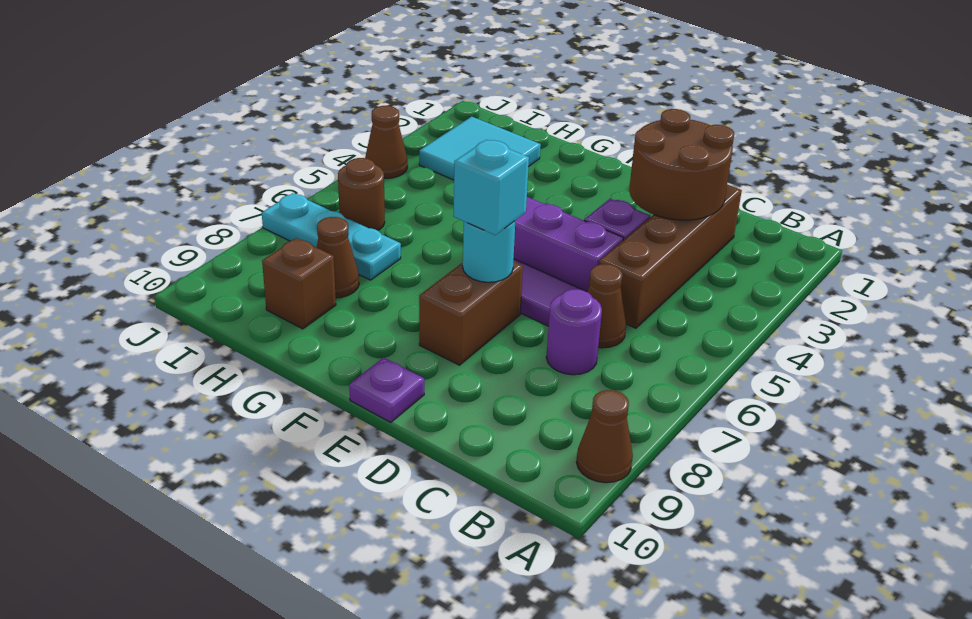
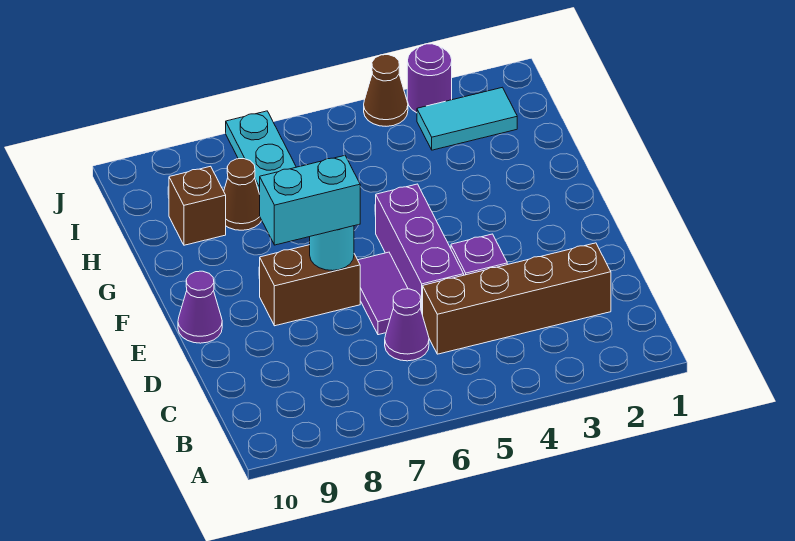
brown cone A9 level 1 -> none
brown round brick C2:D3 level 2 -> none
brown cone C6 level 1 -> purple cone C6 level 1
purple round brick C7 level 1 -> purple round brick J3 level 1
cyan brick E7 level 3 -> cyan brick E7:E8 level 3
purple plate E10 level 1 -> purple cone E10 level 1
cyan tile H2:I3 level 1 -> cyan tile I2:I3 level 1
brown round brick I6 level 1 -> none

